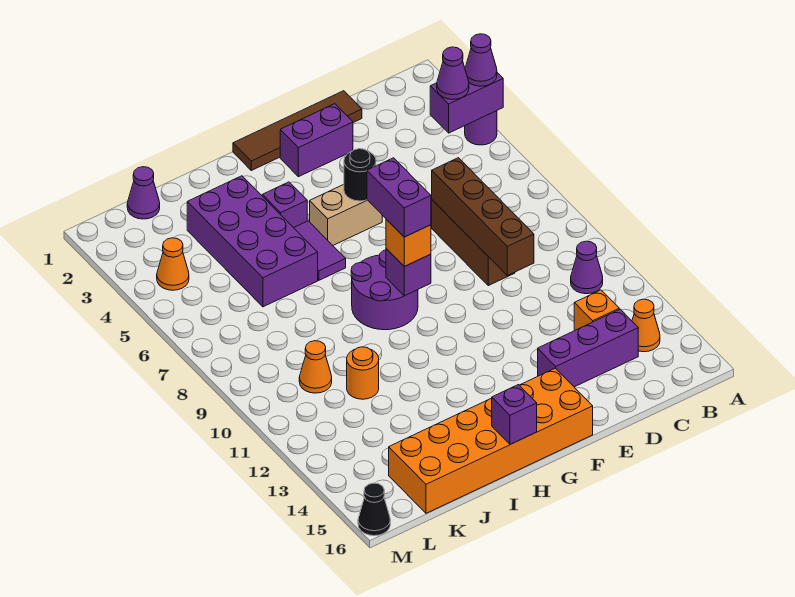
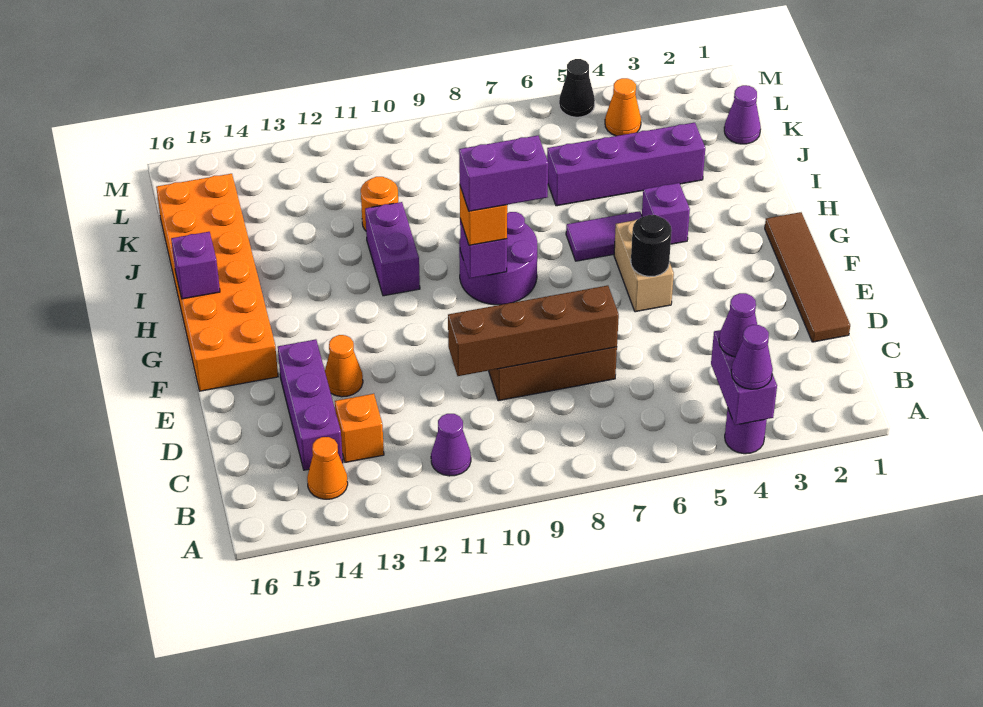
purple brick E2:F2 level 1 -> purple brick H11:I11 level 1
purple brick I3:J6 level 1 -> purple brick J3:J6 level 1
orange cone K10 level 1 -> orange cone E13 level 1
black cone M16 level 1 -> black cone M5 level 1

